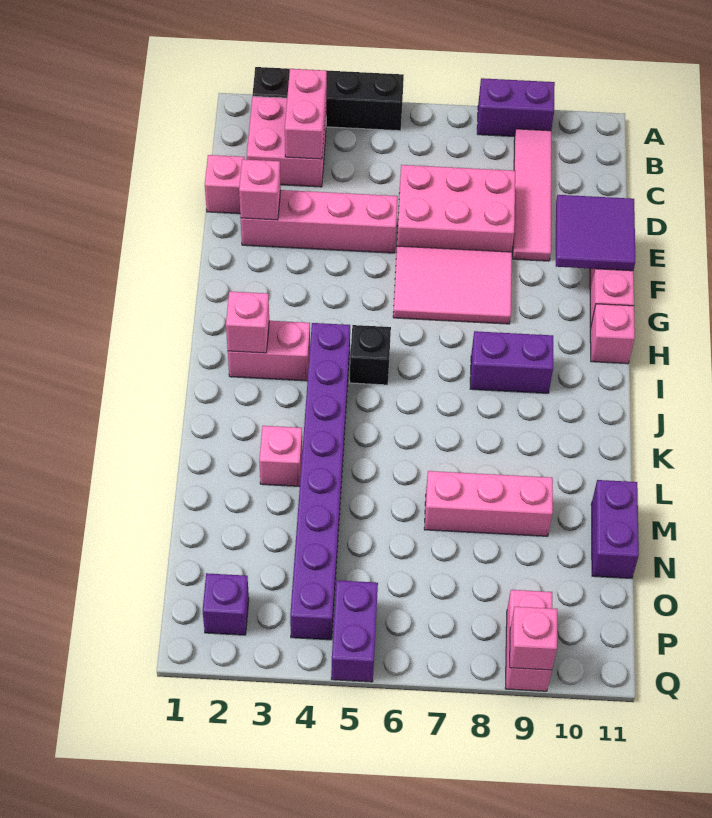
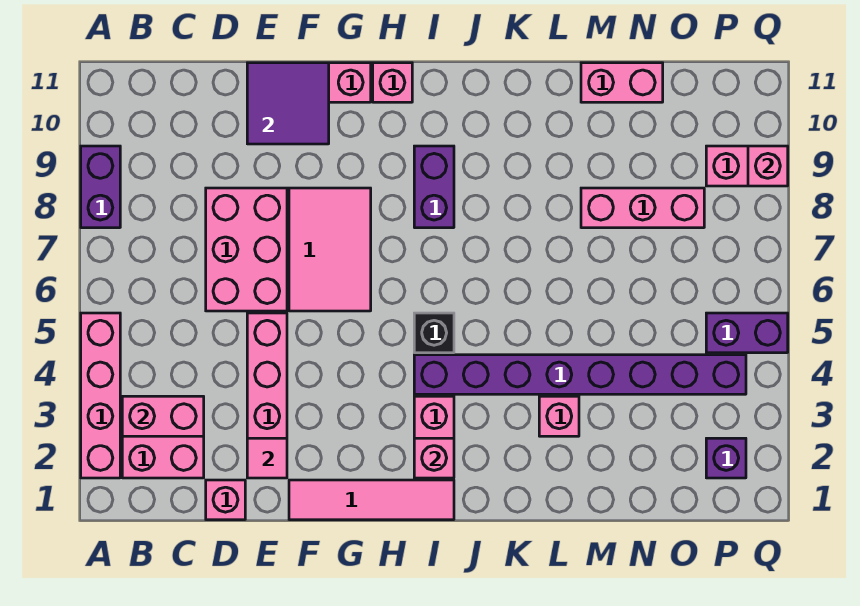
black brick A2:A5 level 1 -> pink brick A2:A5 level 1
pink tile B9:E9 level 1 -> pink tile F1:I1 level 1
pink brick E2 level 2 -> pink tile E2 level 2
pink brick M7:M9 level 1 -> pink brick M8:O8 level 1
purple brick M11:N11 level 1 -> pink brick M11:N11 level 1

